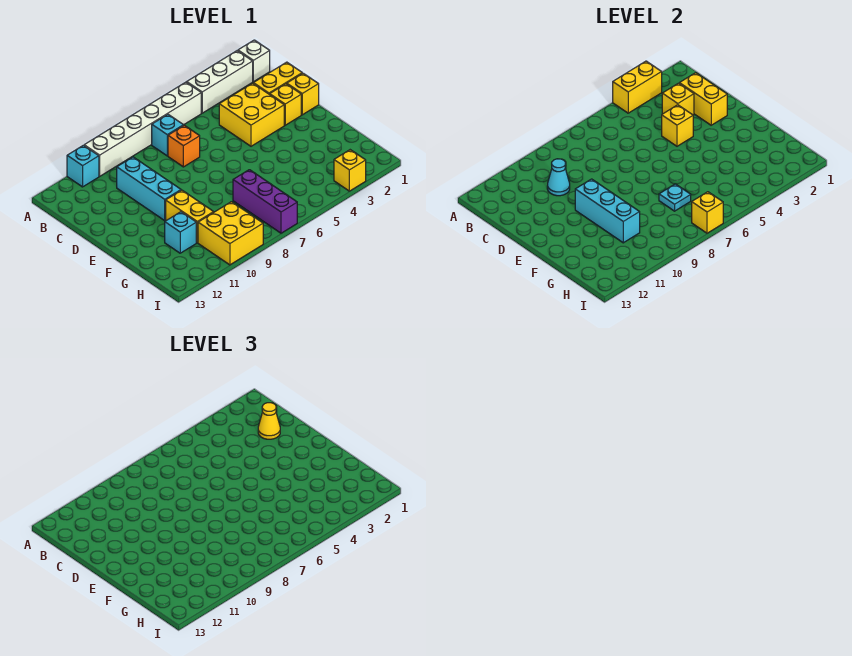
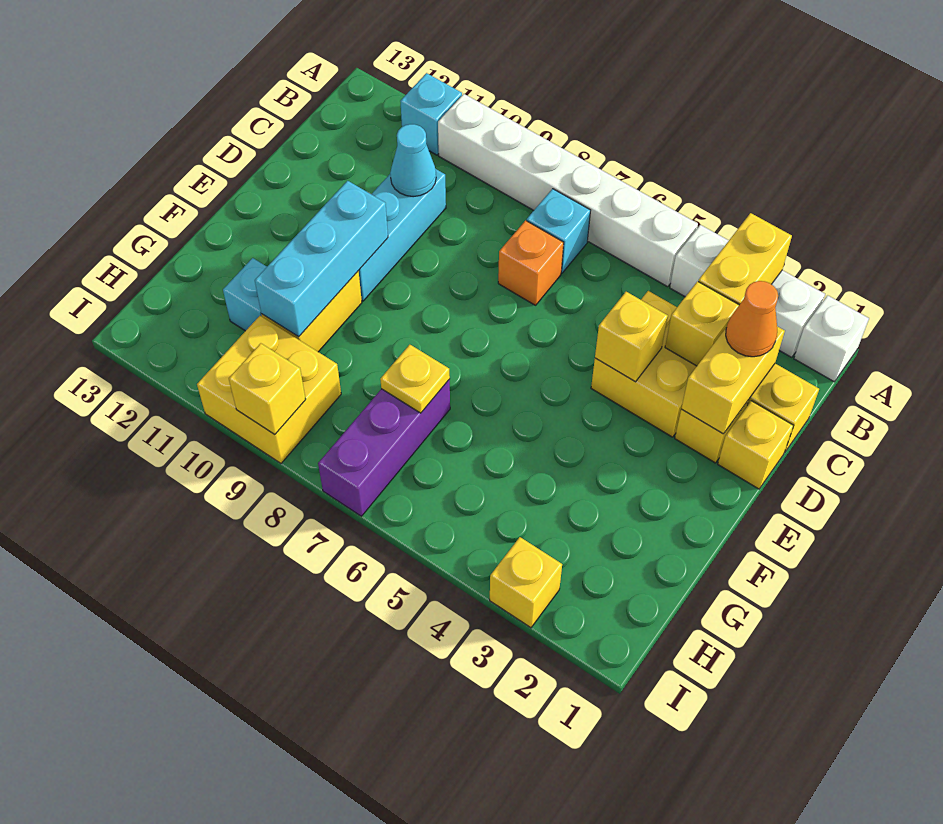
yellow brick A3:A4 level 2 -> yellow brick A3:B3 level 2
yellow cone C2 level 3 -> orange cone C2 level 3
cyan plate G7 level 2 -> yellow plate G7 level 2
yellow brick I7 level 2 -> yellow brick I9 level 2

